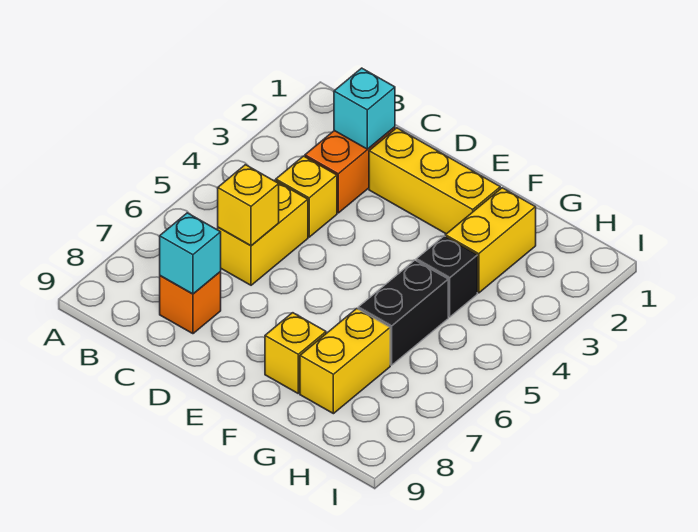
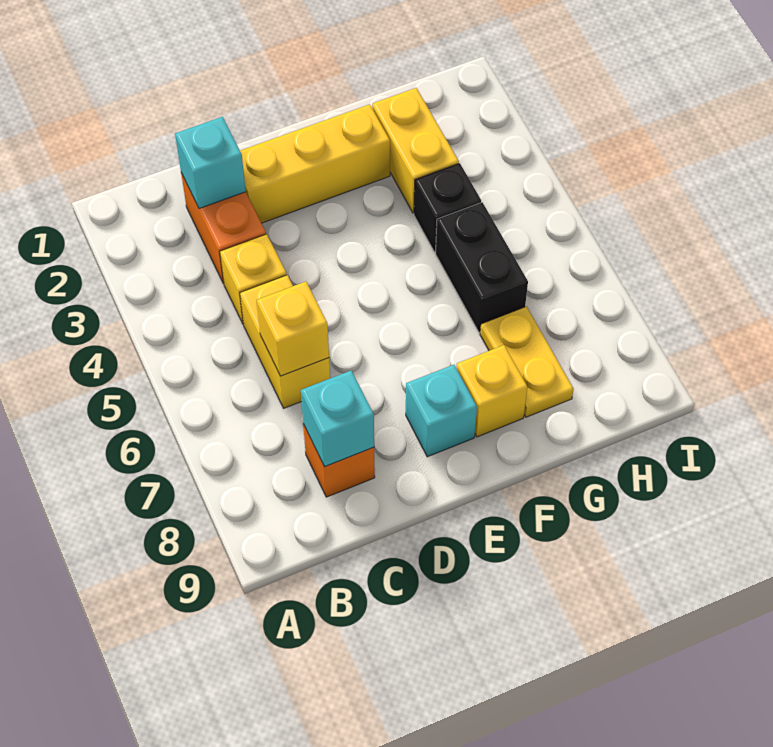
none -> cyan brick E8 level 1
yellow brick G7:G8 level 1 -> yellow plate G7:G8 level 1

